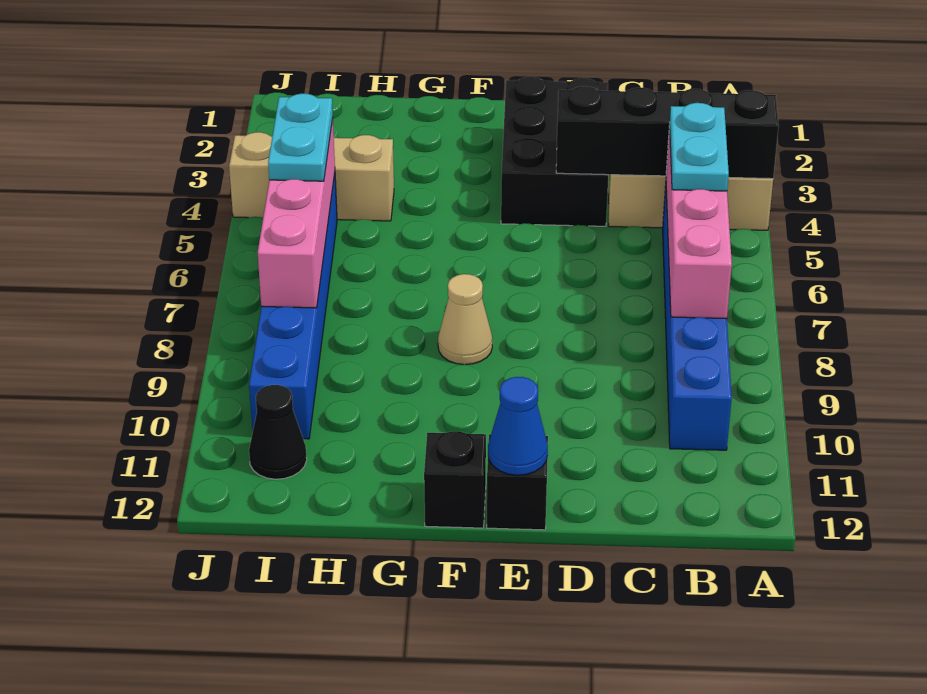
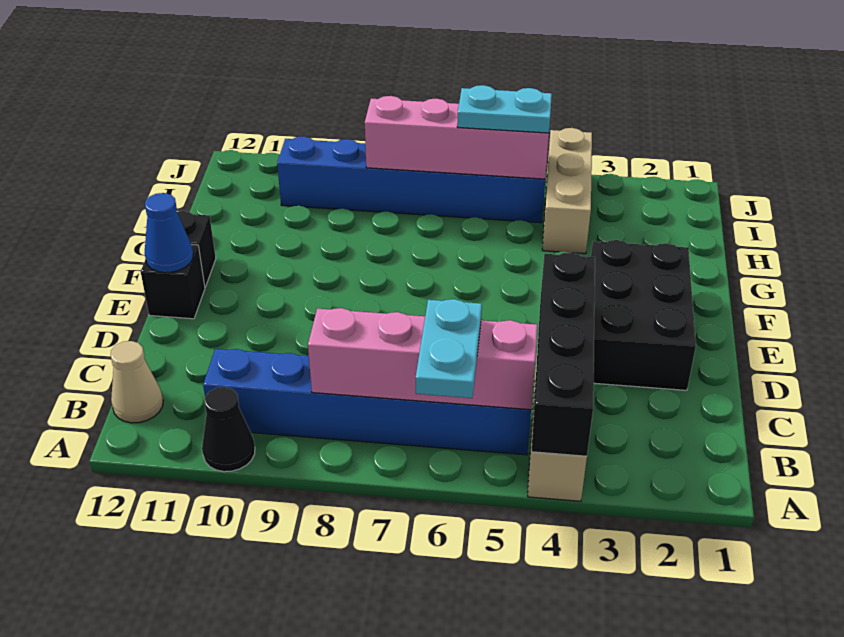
cyan plate B5:B6 level 3 -> cyan plate A6:B6 level 3
black brick D2:E4 level 1 -> black brick D2:F3 level 1
tan cone F8 level 1 -> tan cone B12 level 1
black cone I11 level 1 -> black cone A10 level 1

